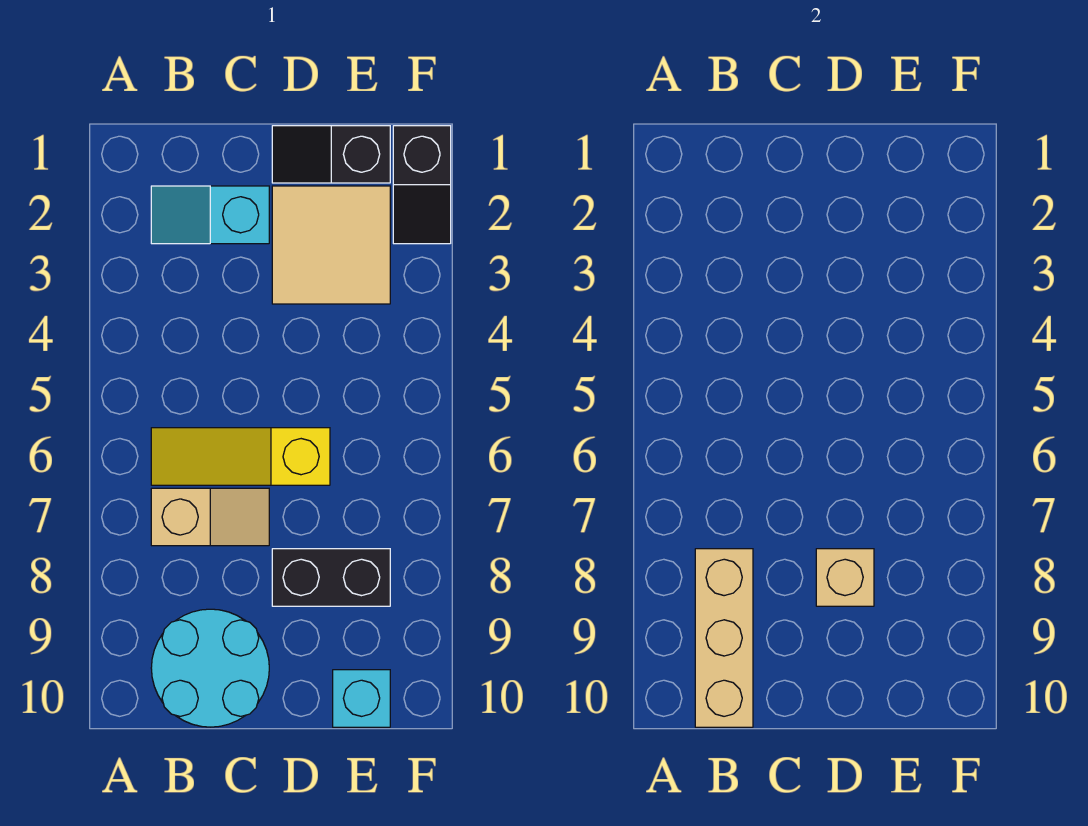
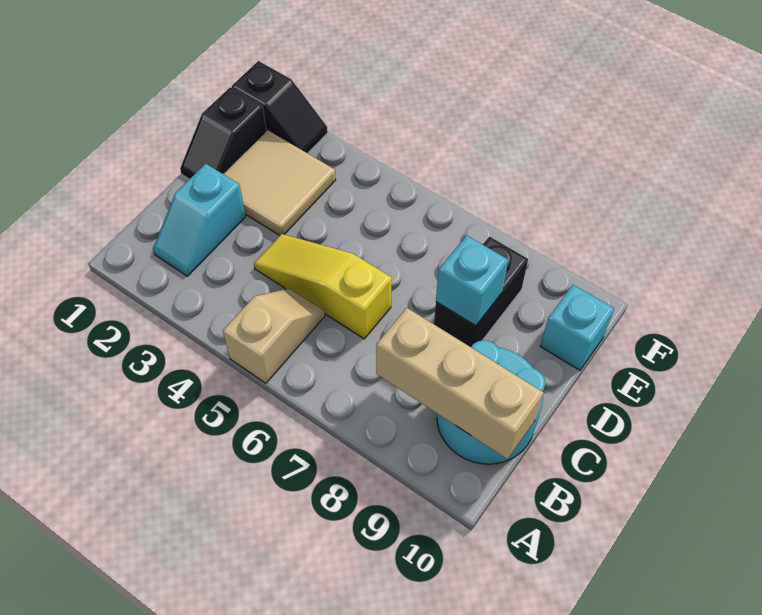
yellow slope B6:D6 level 1 top D -> yellow slope C4:C6 level 1 top 6
tan slope B7:C7 level 1 top B -> tan slope A5:B5 level 1 top A
tan brick D8 level 2 -> cyan brick D8 level 2

